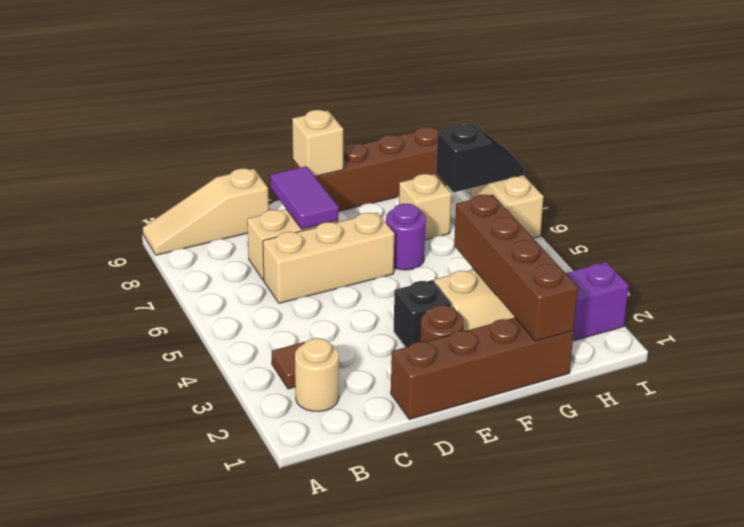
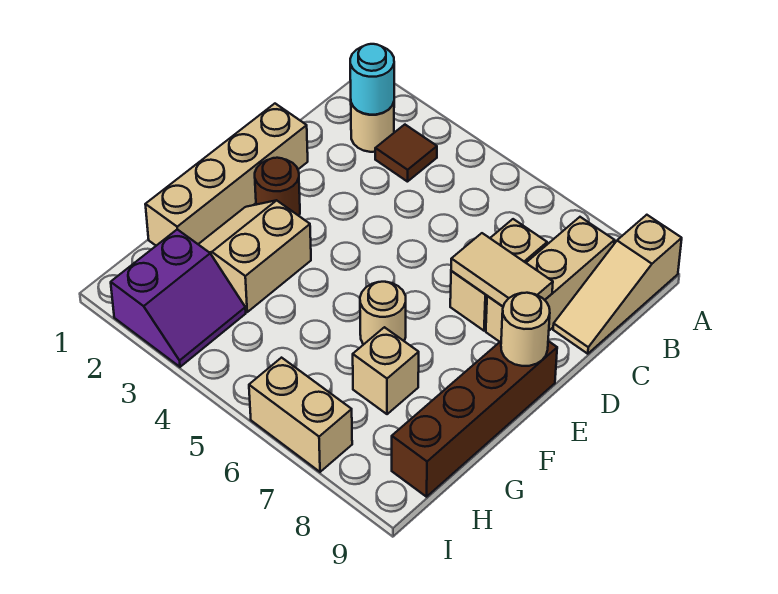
tan slope A9:C9 level 1 top C -> tan slope A9:C9 level 1 top A
none -> cyan round brick B2 level 2
tan brick C6:E6 level 1 -> tan brick B8:D8 level 1
brown brick D1:G1 level 1 -> tan brick D1:G1 level 1
purple tile D7:D8 level 2 -> tan tile D7:D8 level 2
black brick E3 level 1 -> none
tan brick E9 level 2 -> tan round brick E9 level 2
purple round brick F6 level 1 -> tan round brick F6 level 1
brown brick G1:G4 level 2 -> none
black slope H7:I7 level 2 top H -> none

